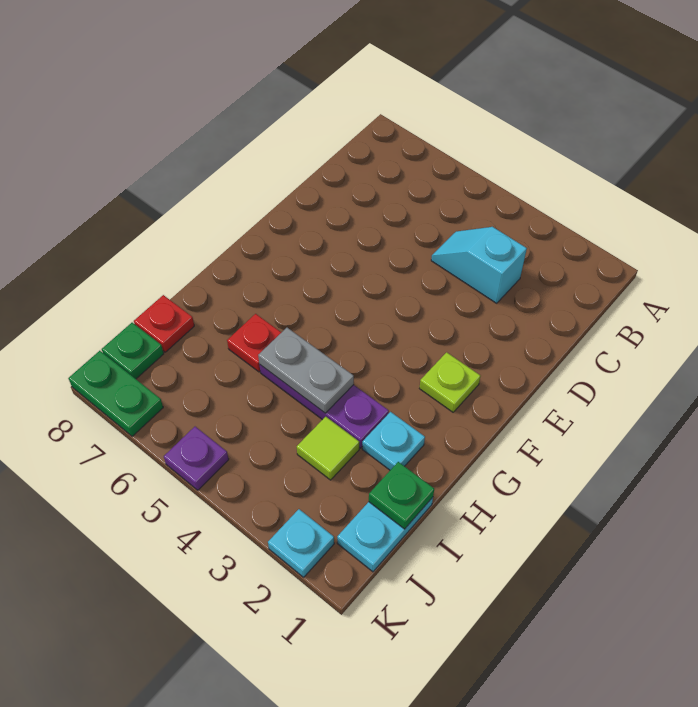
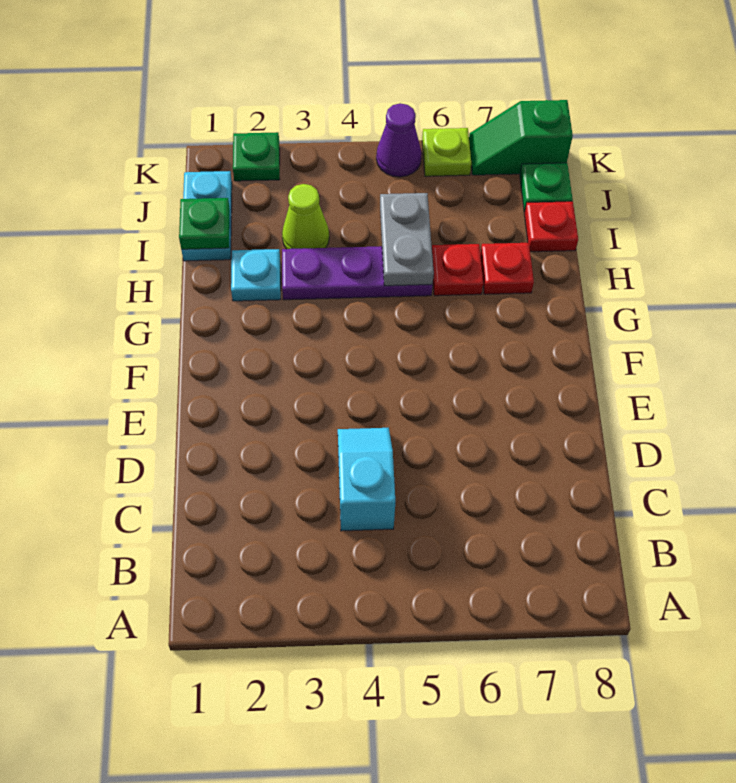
cyan slope C3:C4 level 1 top 3 -> cyan slope C4:D4 level 1 top C
lime plate F2 level 1 -> lime plate K6 level 1
grey plate H4:H5 level 2 -> grey plate H5:I5 level 2
none -> red plate H7 level 1
lime tile I3 level 1 -> lime cone I3 level 1
cyan plate K2 level 1 -> green plate K2 level 1
purple plate K5 level 1 -> purple cone K5 level 1
green plate K7:K8 level 1 -> green slope K7:K8 level 1 top 8

